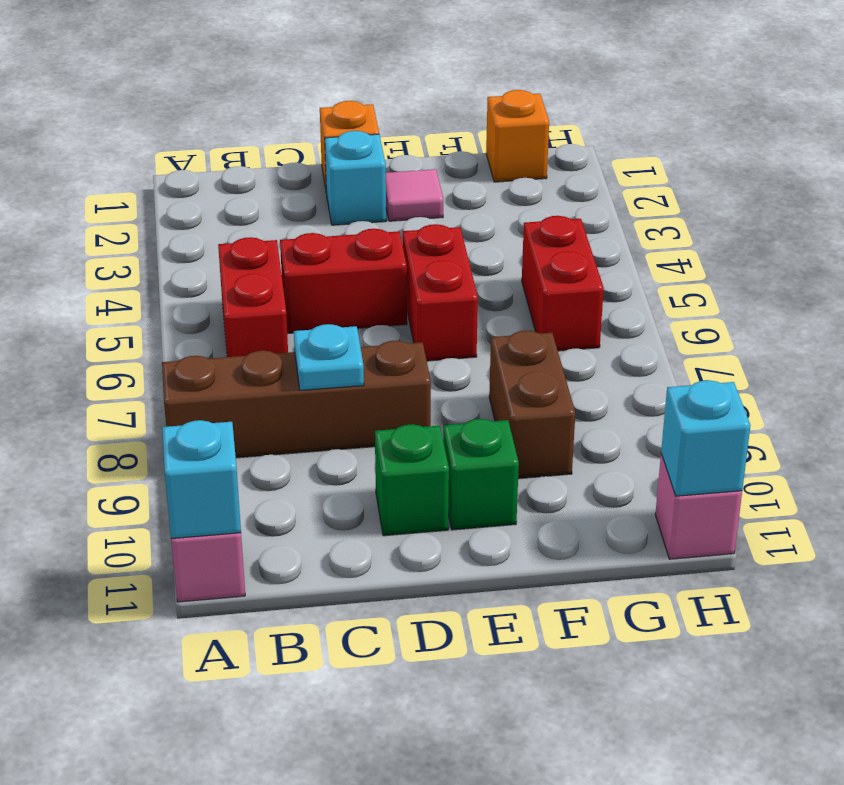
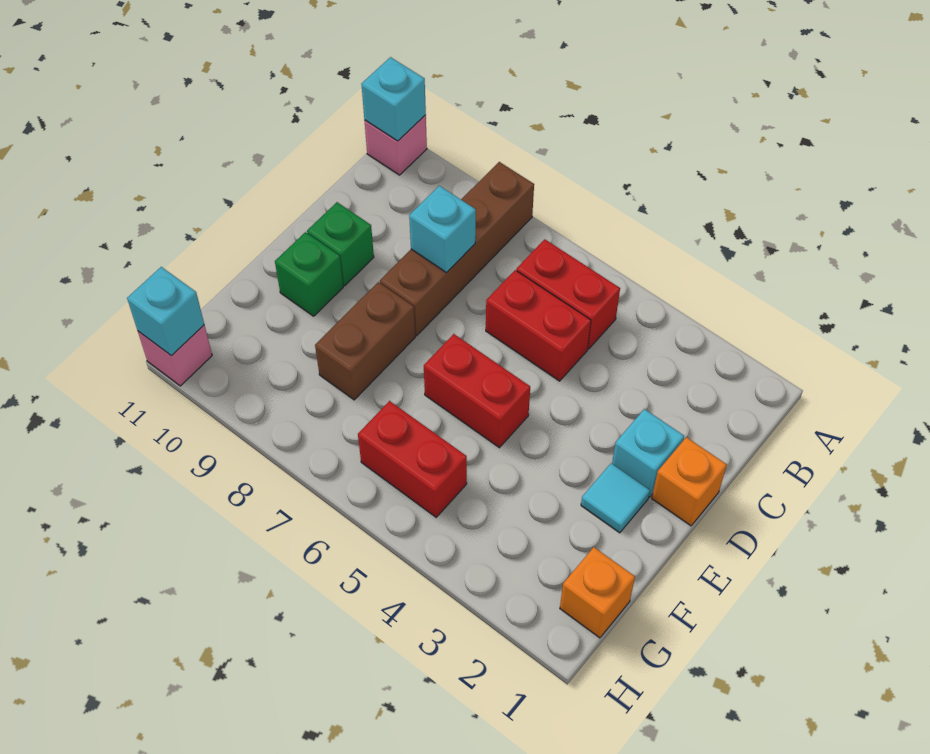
red brick C5:D5 level 1 -> red brick C5:C6 level 1
cyan plate C8 level 2 -> cyan brick C8 level 2
pink tile E2 level 1 -> cyan tile E2 level 1
brown brick F8:F9 level 1 -> brown brick E8:F8 level 1

